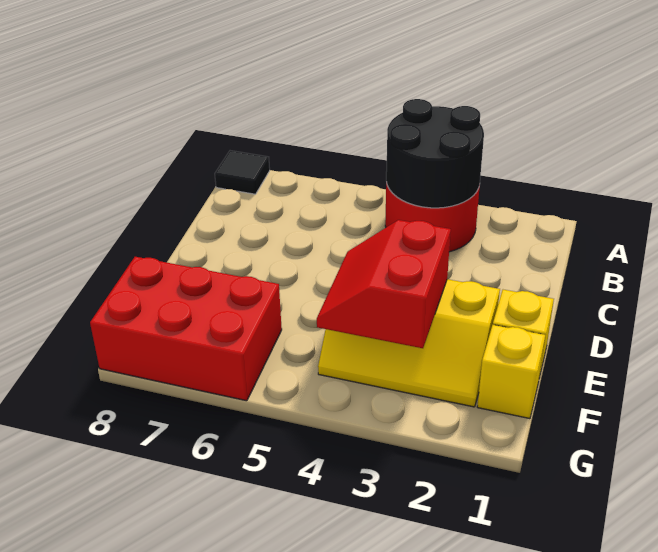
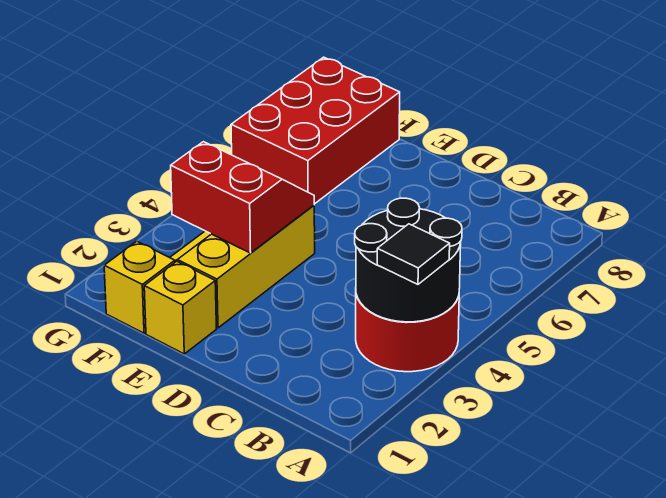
black tile A8 level 1 -> black tile A3 level 3

